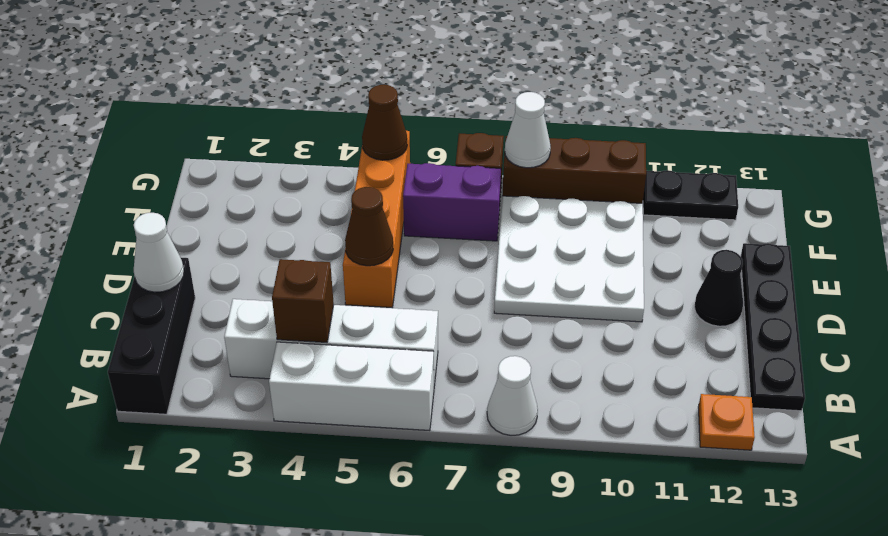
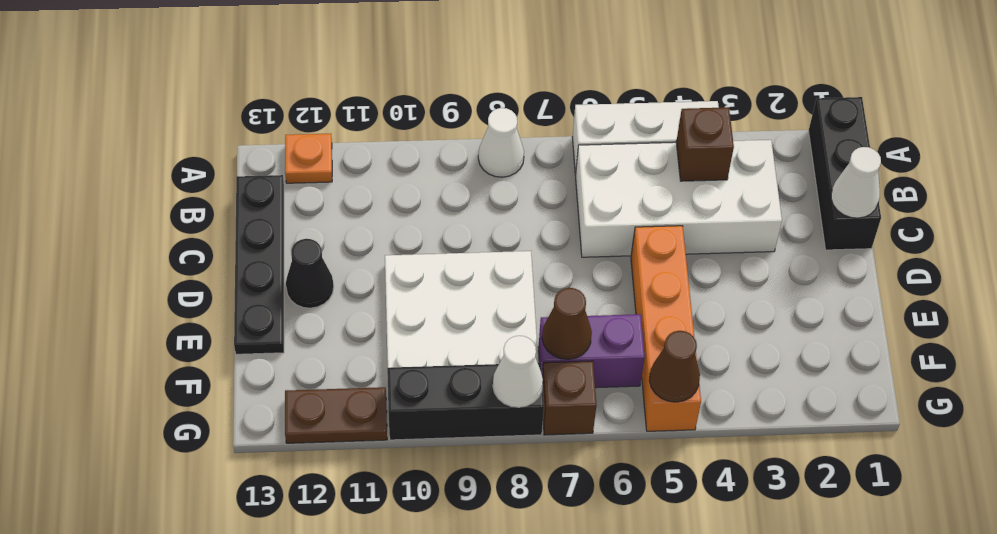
white brick B3:B6 level 1 -> white brick B3:C6 level 1
brown cone D5 level 2 -> brown cone F7 level 2
brown brick G8:G10 level 1 -> black brick G8:G10 level 1
black plate G11:G12 level 1 -> brown plate G11:G12 level 1

